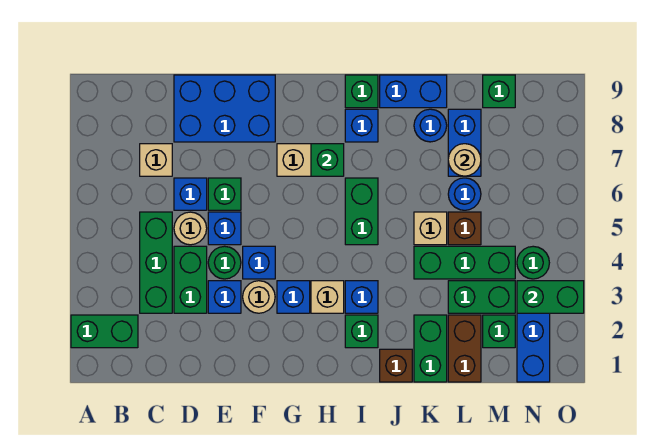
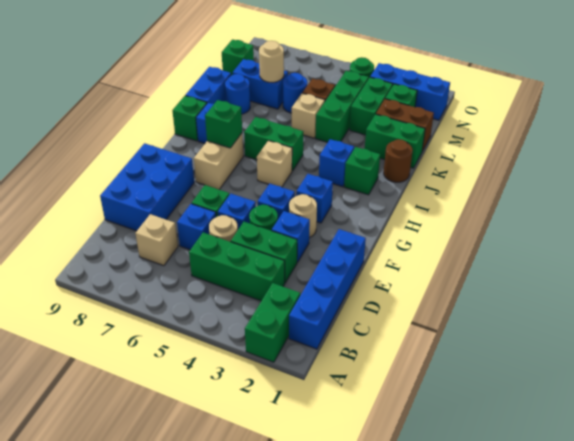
none -> blue brick B1:E1 level 1
tan brick H3 level 1 -> tan brick H5 level 1
brown brick J1 level 1 -> brown round brick J1 level 1
green brick N3:O3 level 2 -> none

